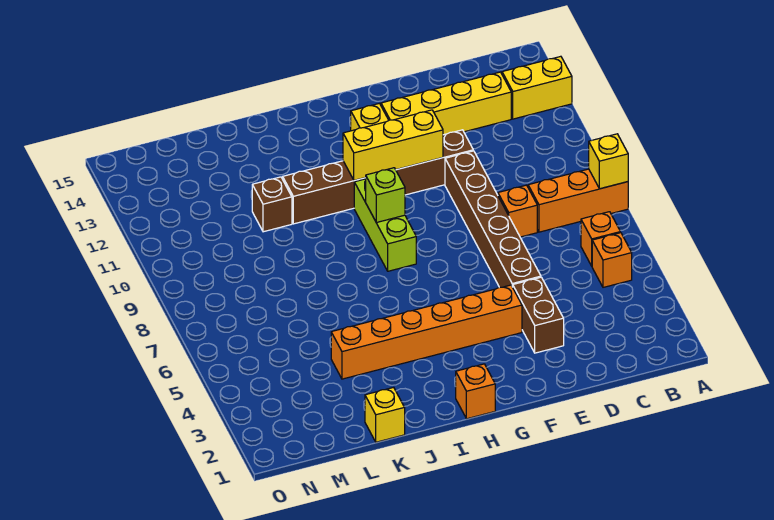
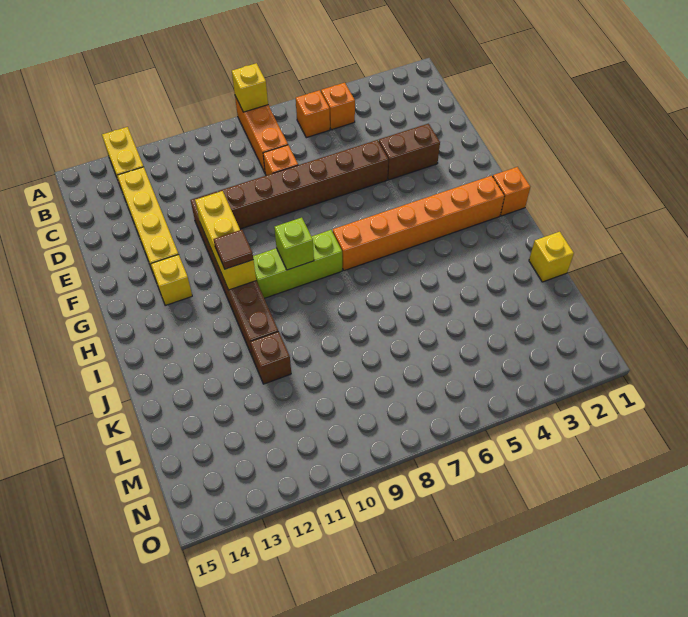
orange brick F4:K4 level 1 -> orange brick H2:H7 level 1
none -> brown tile H11 level 3

